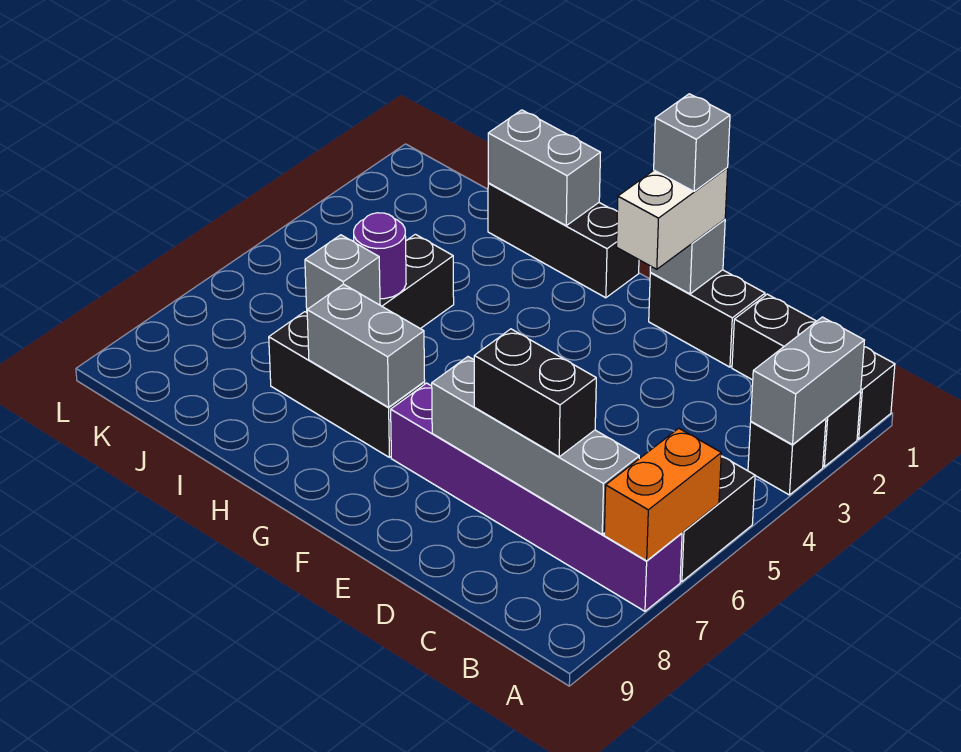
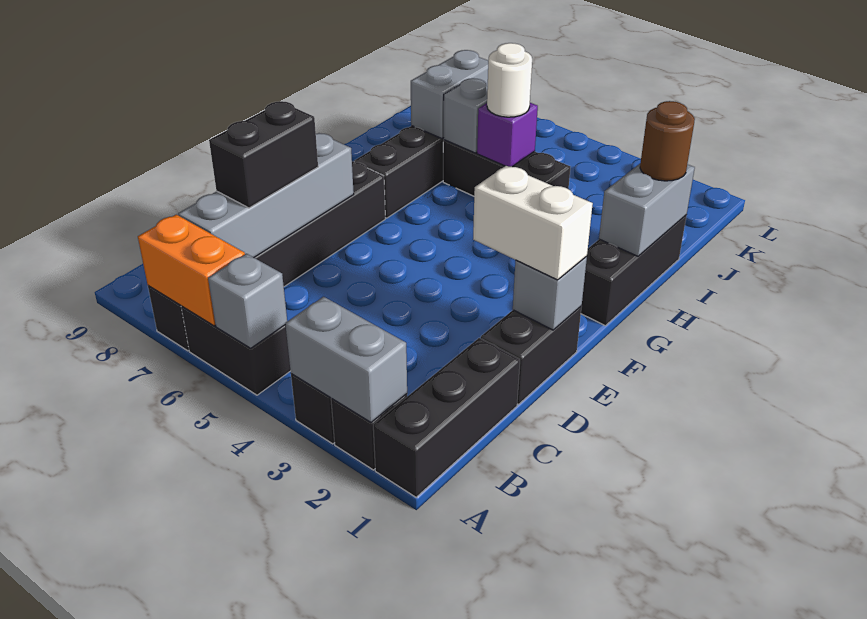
purple brick A7:F7 level 1 -> black brick A7:F7 level 1
grey brick E1 level 4 -> grey brick A5 level 2
grey brick G7:H7 level 2 -> grey brick I7:J7 level 2
none -> brown round brick I1 level 3
purple round brick I5 level 2 -> purple brick I5 level 2
none -> white round brick I5 level 3

